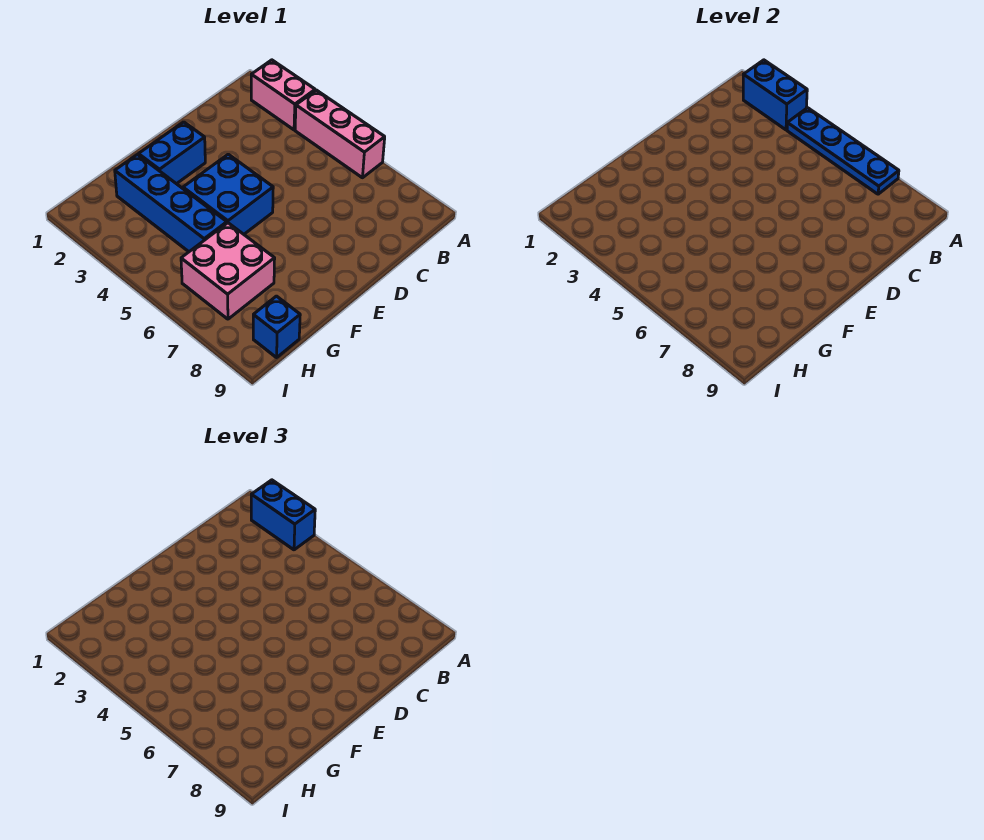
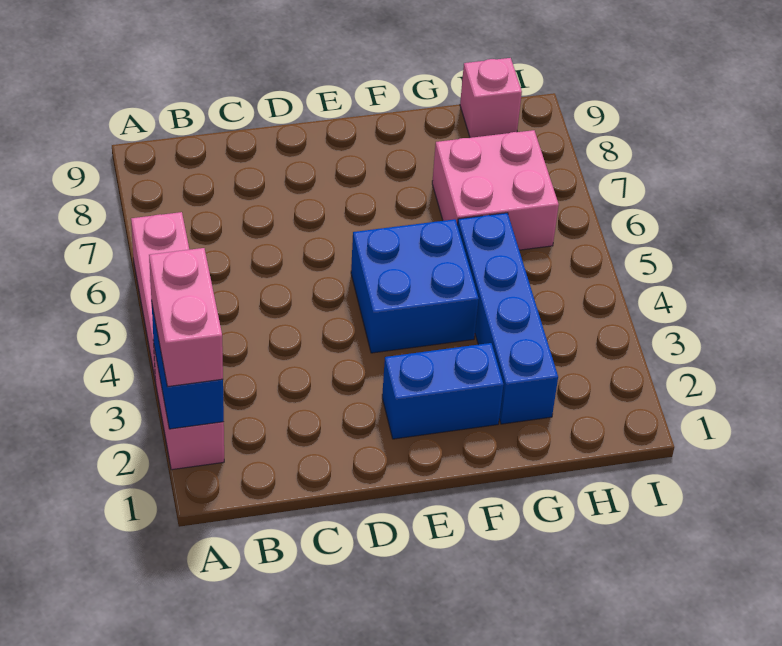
blue brick A2:A3 level 3 -> pink brick A2:A3 level 3
blue plate A4:A7 level 2 -> none
blue brick H9 level 1 -> pink brick H9 level 1

